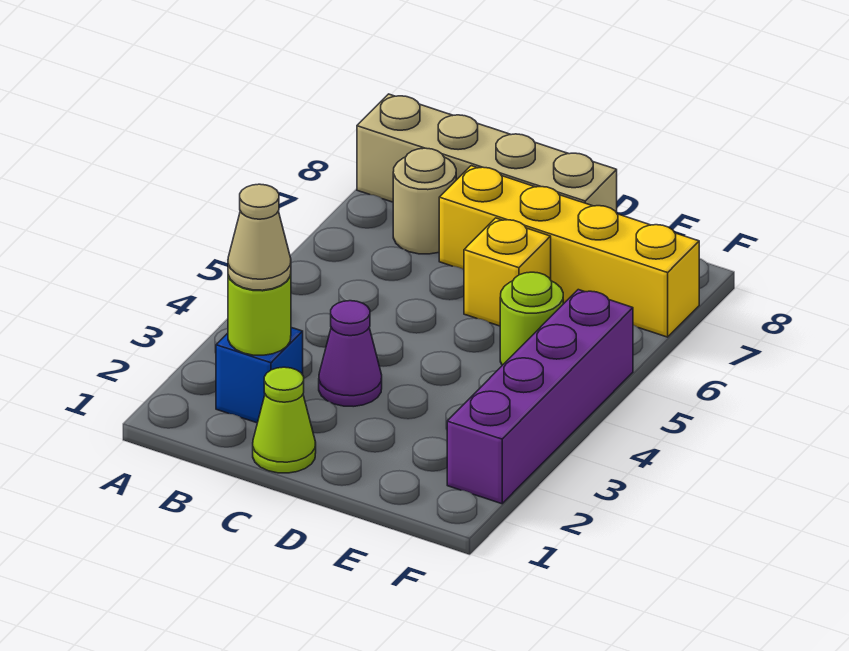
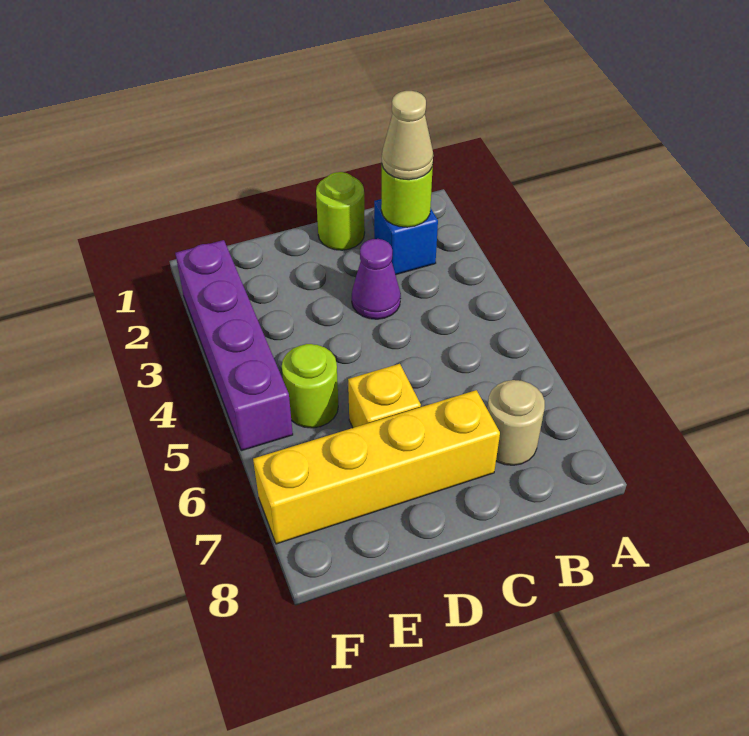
tan brick A8:D8 level 1 -> none
lime cone C1 level 1 -> lime round brick C1 level 1

